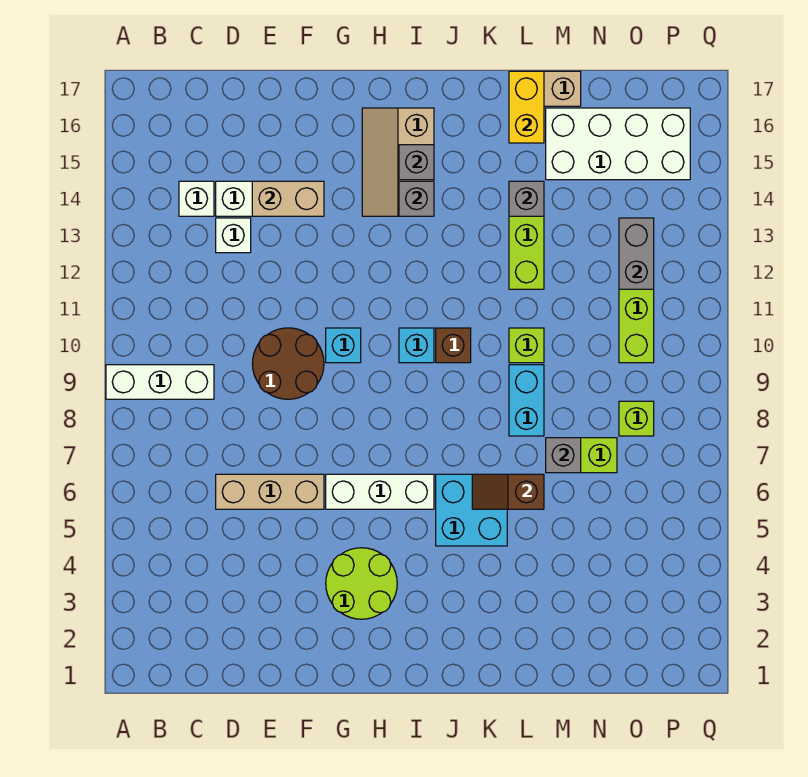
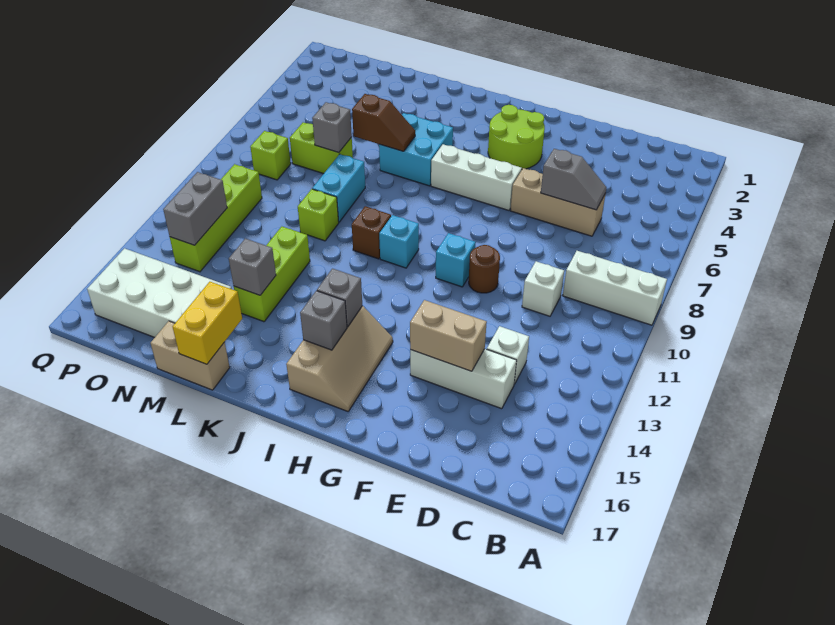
white brick C14 level 1 -> white brick D10 level 1
none -> grey slope D6:E6 level 2 top E
brown round brick E9:F10 level 1 -> brown round brick F10 level 1

